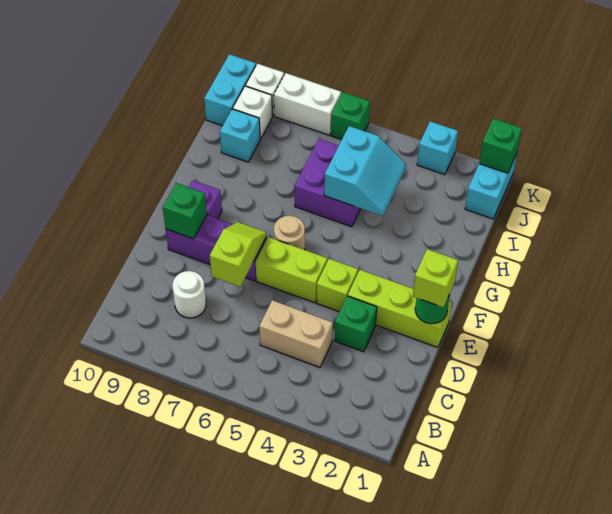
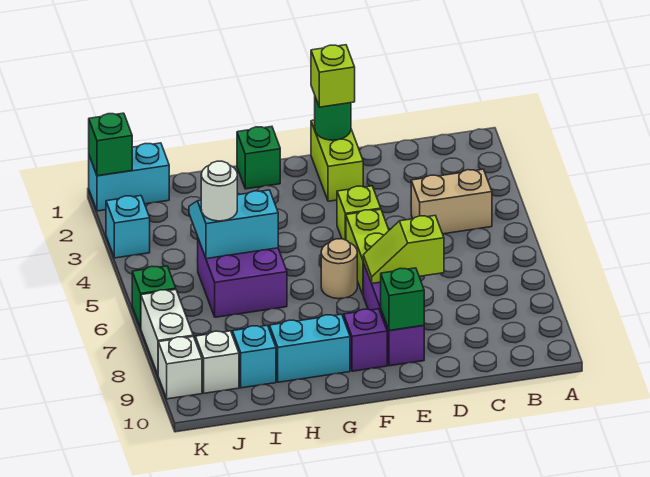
tan brick C4:C5 level 1 -> tan brick B4:C4 level 1
white round brick C8 level 1 -> white round brick I5 level 3
green brick D3 level 1 -> green brick G1 level 1
lime brick E1:E3 level 1 -> lime brick E1:E2 level 1
cyan brick J10:K10 level 1 -> cyan brick G9:H9 level 1

